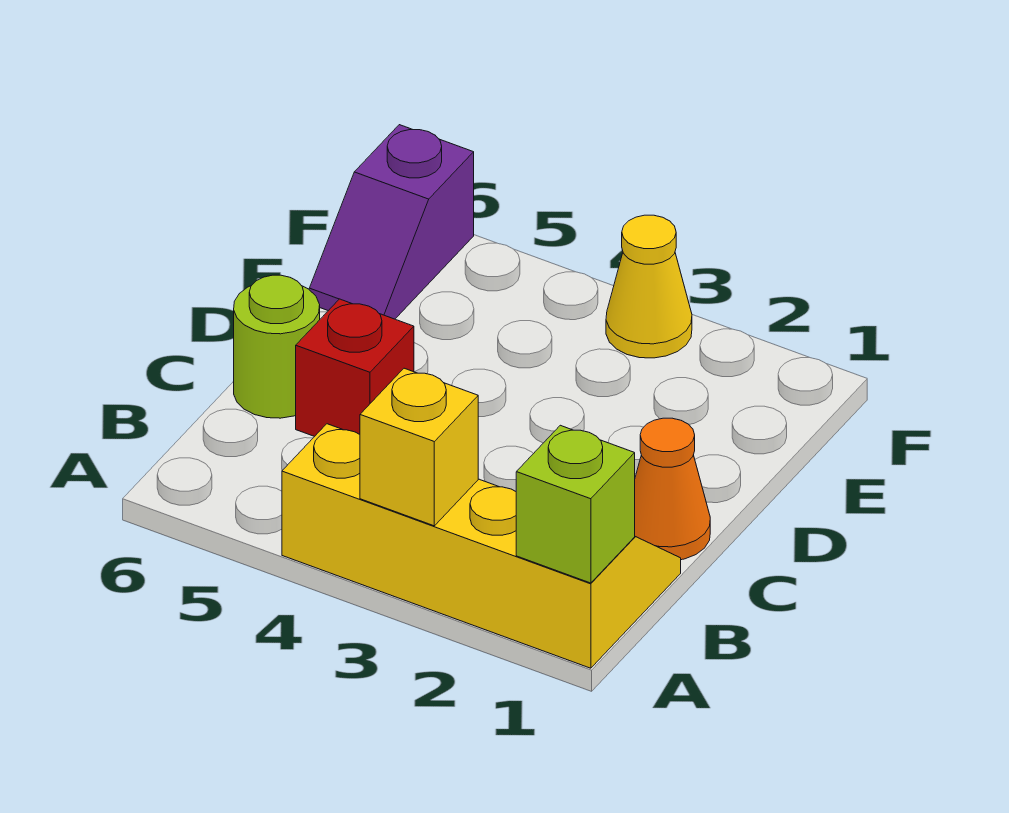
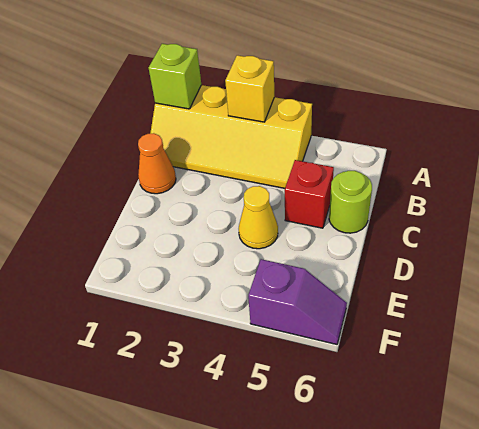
purple slope E6:F6 level 1 top F -> purple slope F5:F6 level 1 top 5
yellow cone F3 level 1 -> yellow cone D4 level 1

